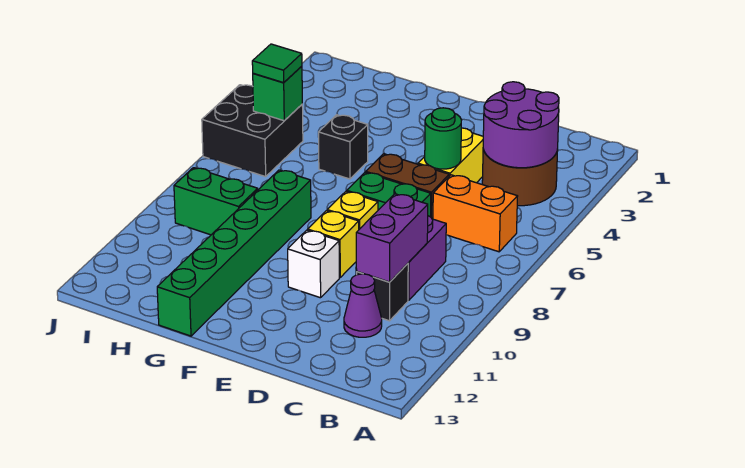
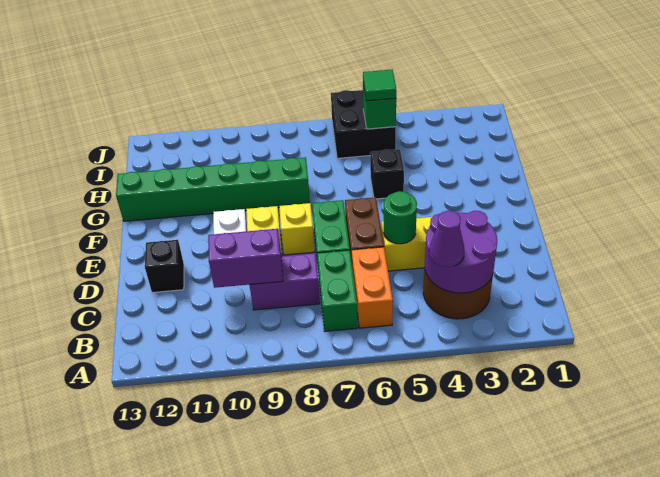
black brick C10 level 1 -> black brick D12 level 1
purple cone C11 level 1 -> purple cone B4 level 3
green brick H9:I9 level 1 -> green brick B7:C7 level 1

